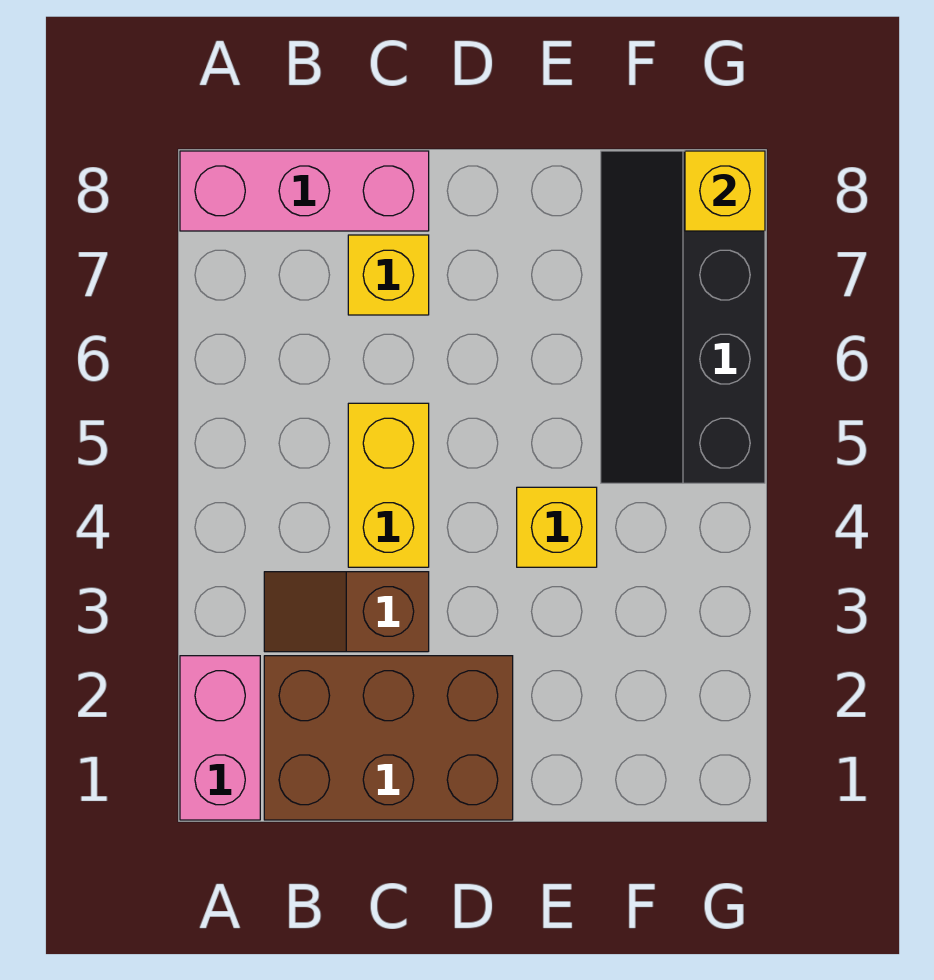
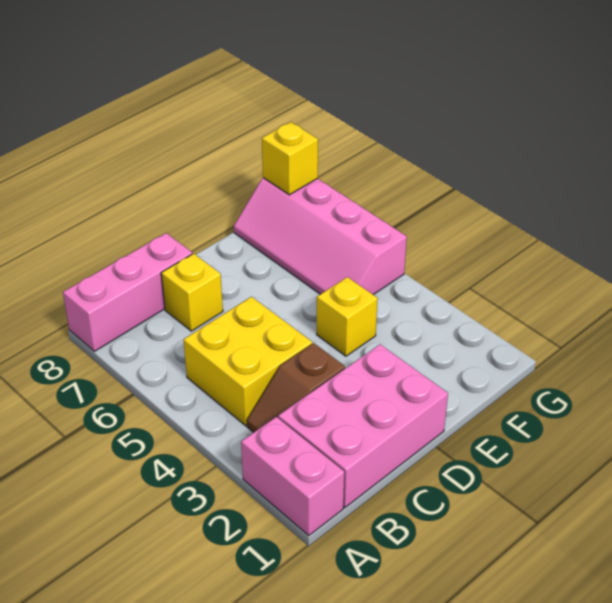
brown brick B1:D2 level 1 -> pink brick B1:D2 level 1
yellow brick C4:C5 level 1 -> yellow brick B4:C5 level 1
black slope F5:G8 level 1 top G -> pink slope F5:G8 level 1 top G

